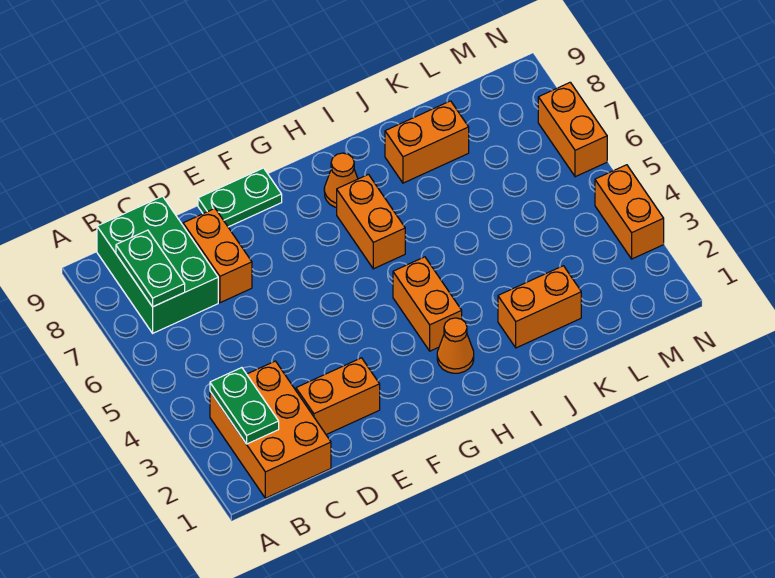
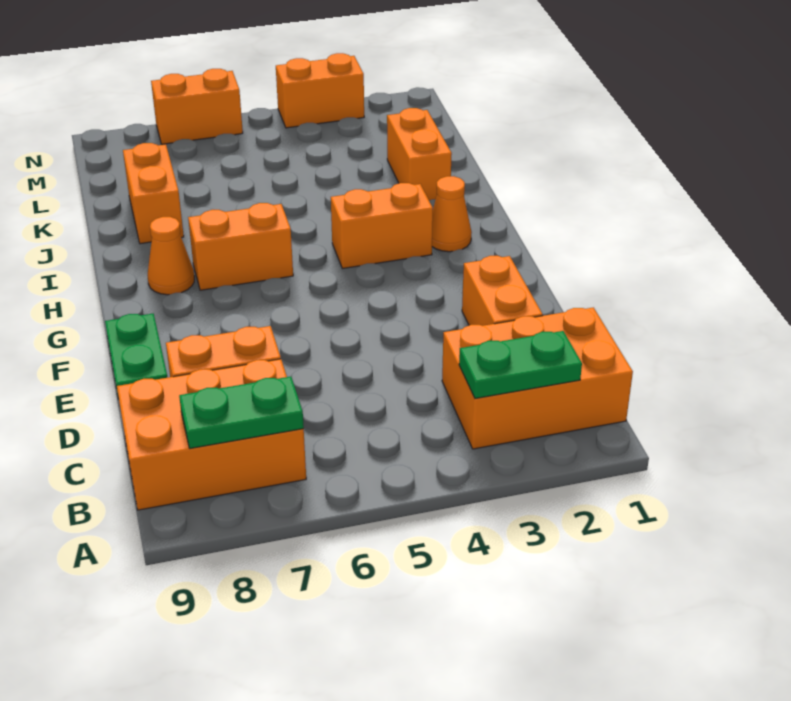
green brick B7:C9 level 1 -> orange brick B7:C9 level 1

